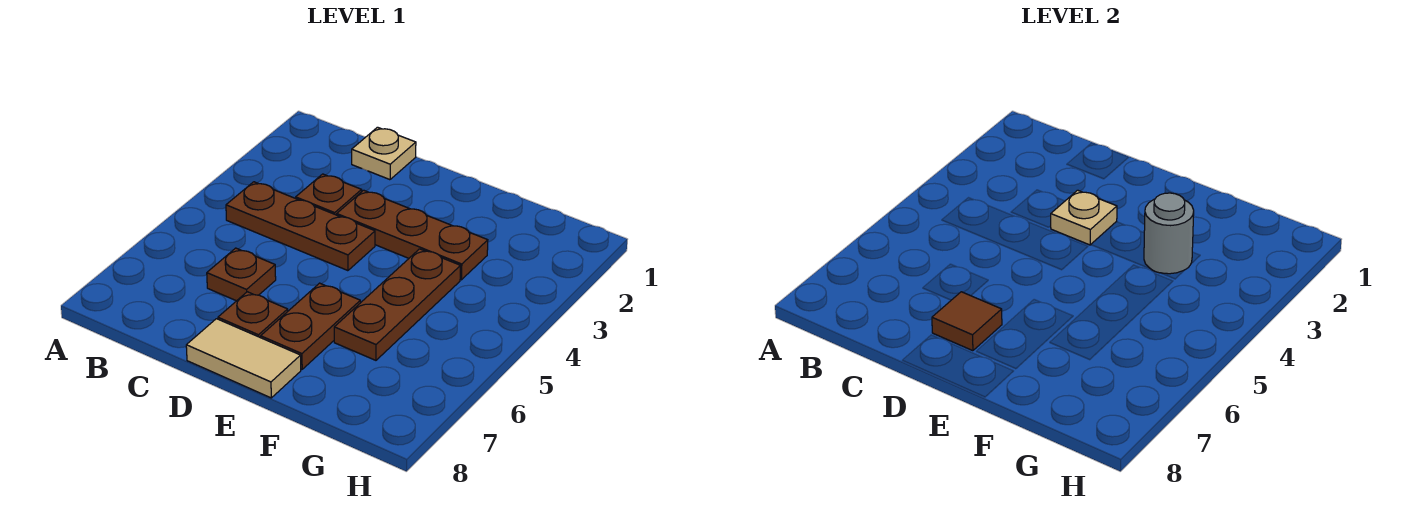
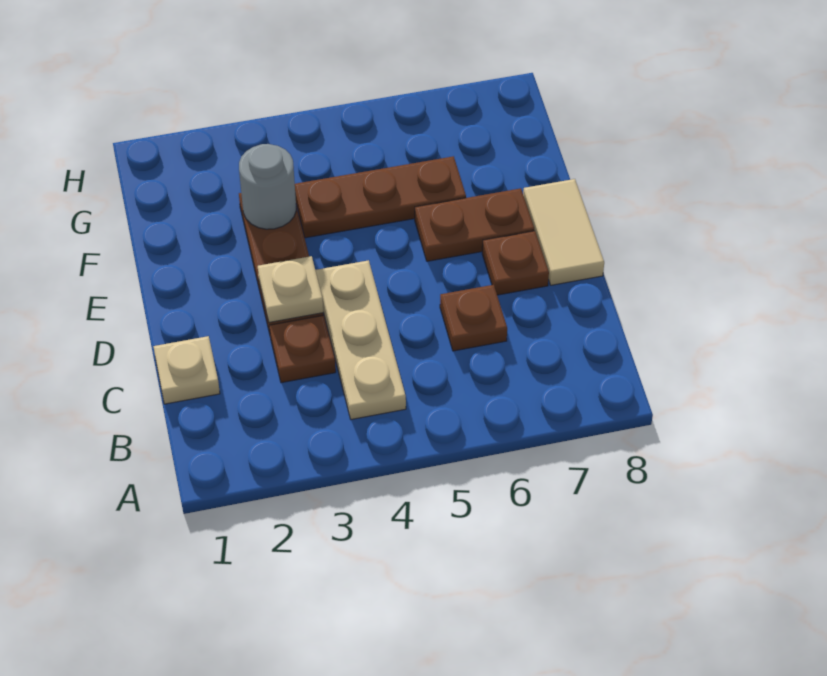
brown plate B4:D4 level 1 -> tan plate B4:D4 level 1
brown tile D7 level 2 -> none

